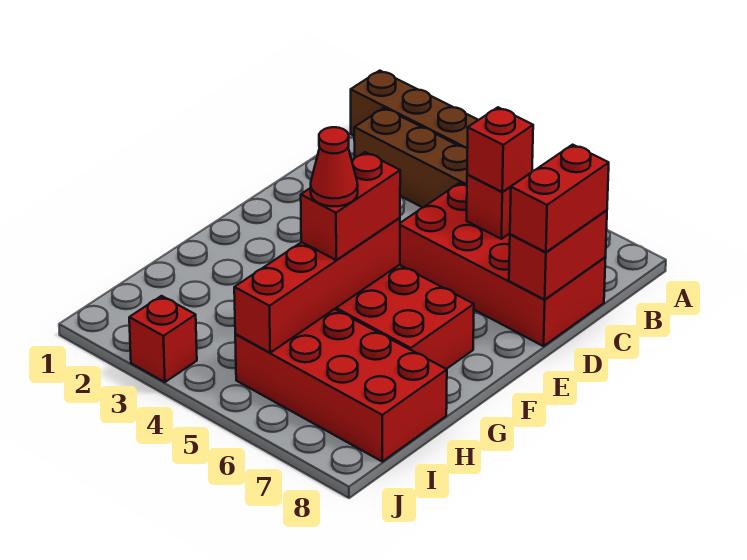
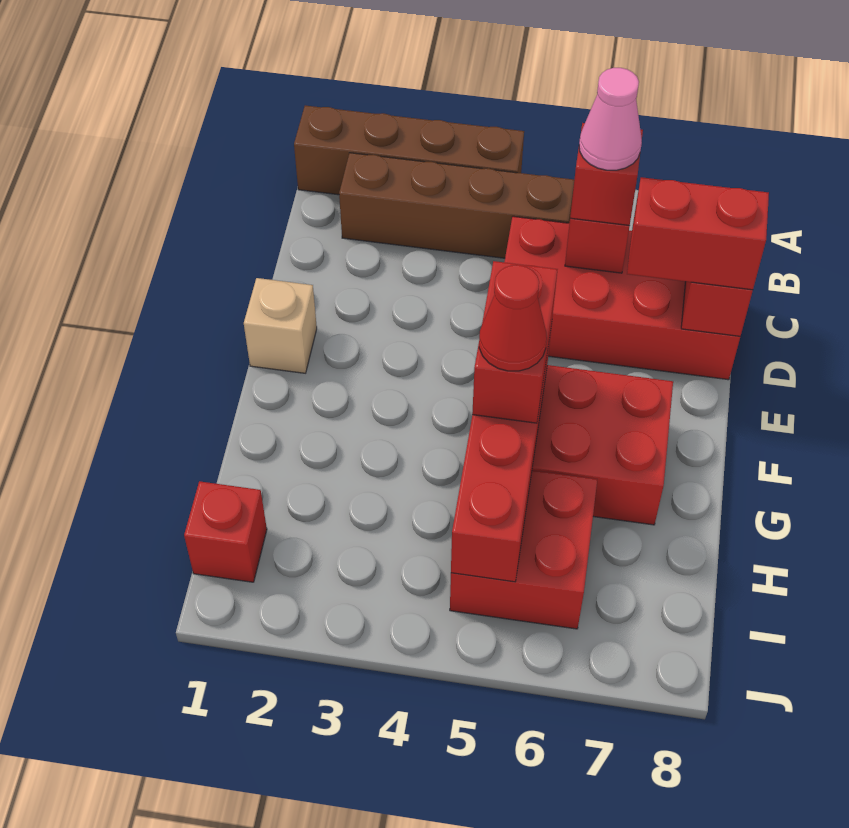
none -> pink cone C6 level 4
red brick C8:D8 level 3 -> red brick D7:D8 level 3
none -> tan brick E1 level 1
red brick H5:I8 level 1 -> red brick H5:I6 level 1
red brick J3 level 1 -> red brick I1 level 1

